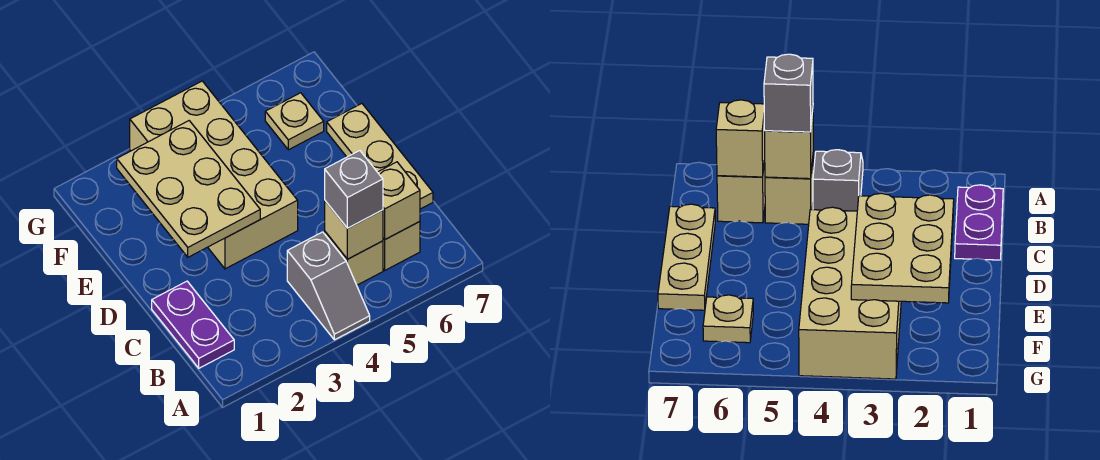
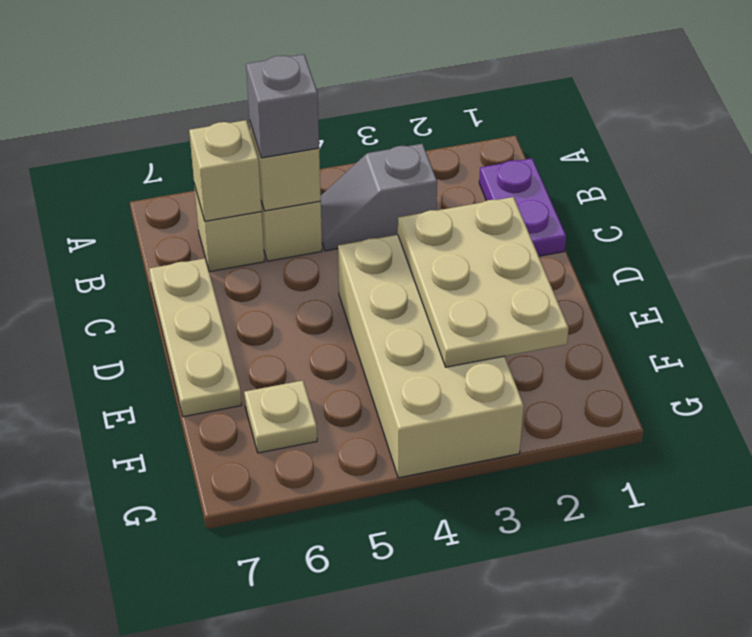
grey slope A4:B4 level 1 top B -> grey slope B3:B4 level 1 top 3

